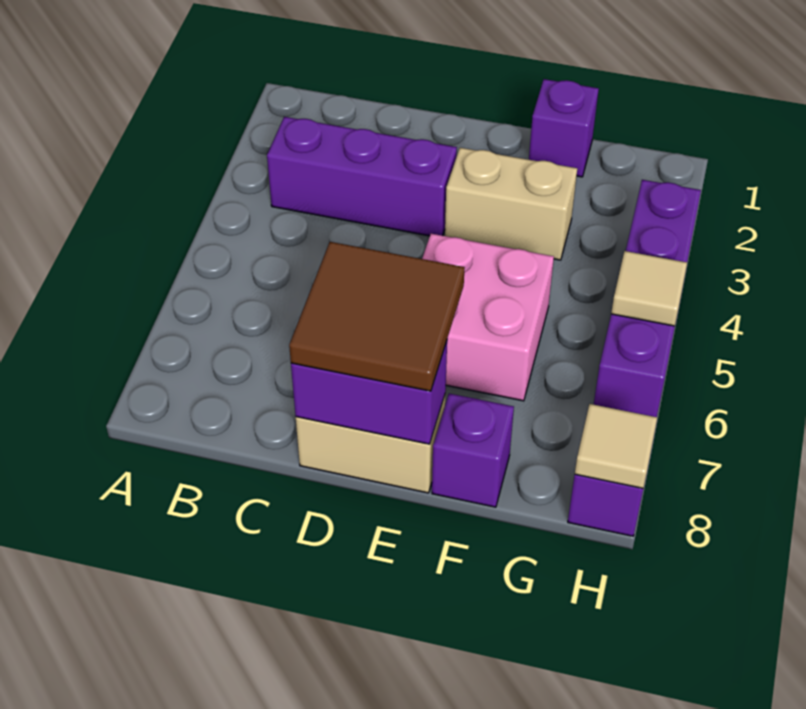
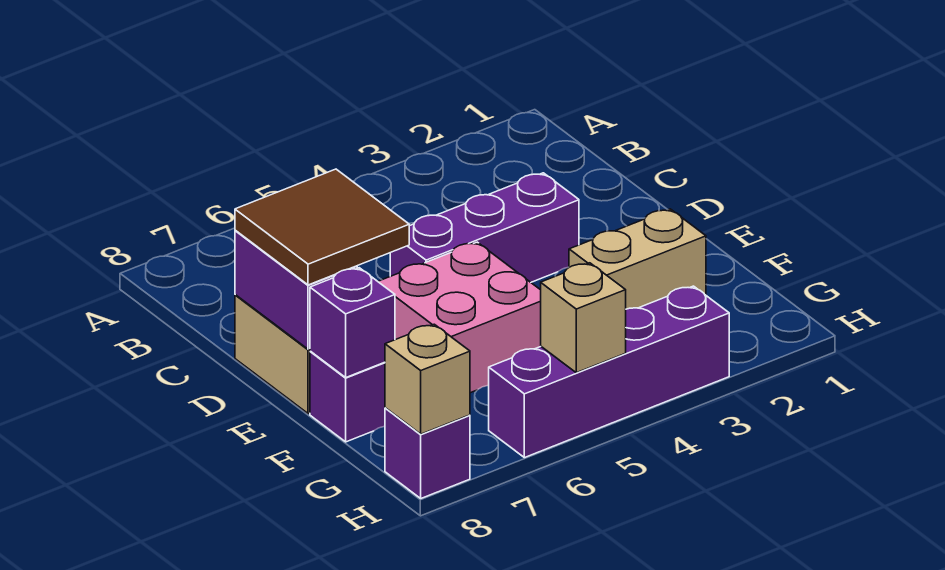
purple brick B3:D3 level 1 -> purple brick D3:D5 level 1
tan brick E3:F3 level 1 -> tan brick F2:F3 level 1
purple brick F1 level 1 -> purple brick F8 level 2
tan tile H5 level 2 -> tan brick H5 level 2
tan tile H8 level 2 -> tan brick H8 level 2

